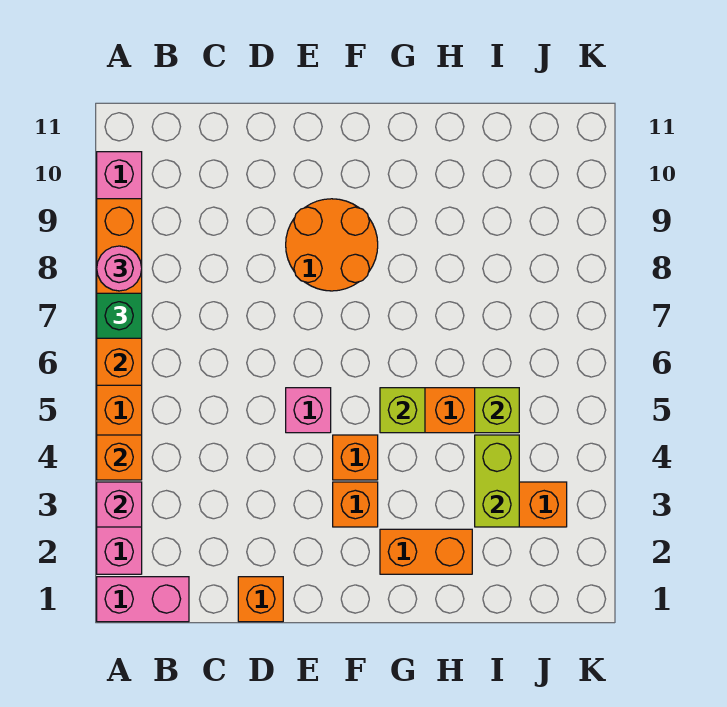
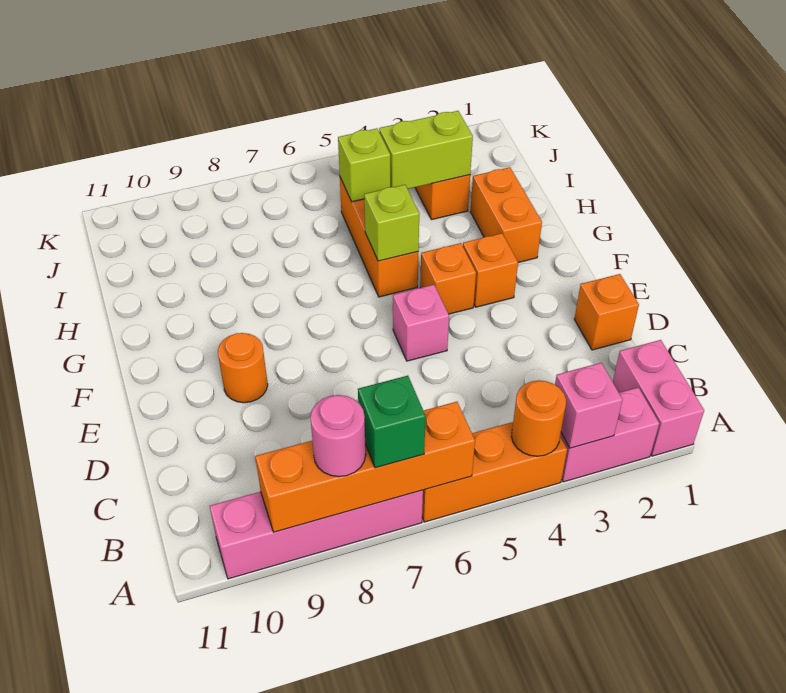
orange brick A4 level 2 -> orange round brick A4 level 2
orange round brick E8:F9 level 1 -> orange round brick E9 level 1

